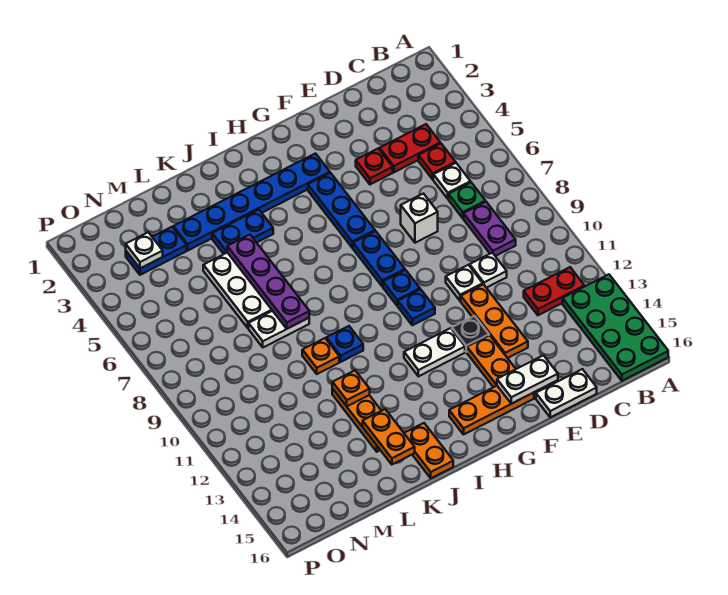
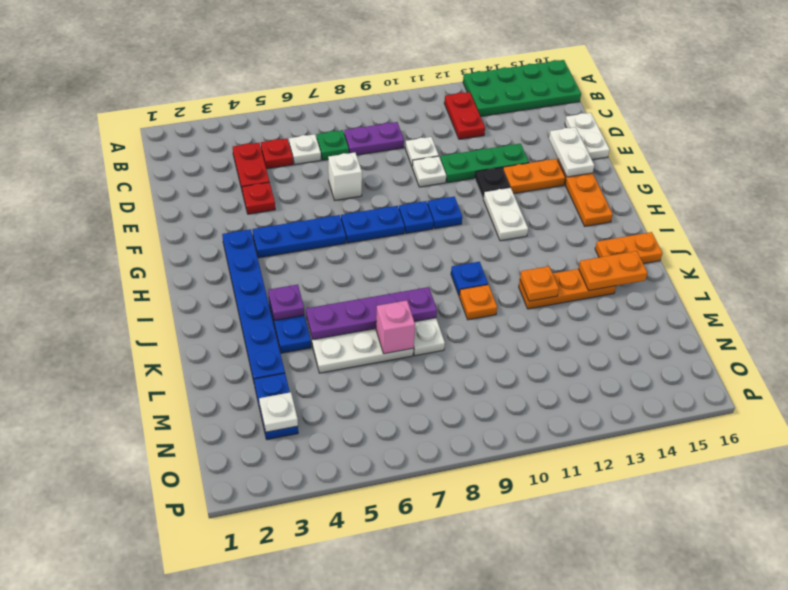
orange plate E11:E13 level 1 -> green plate E11:E13 level 1
none -> purple plate J4 level 2
none -> pink brick L7 level 2

